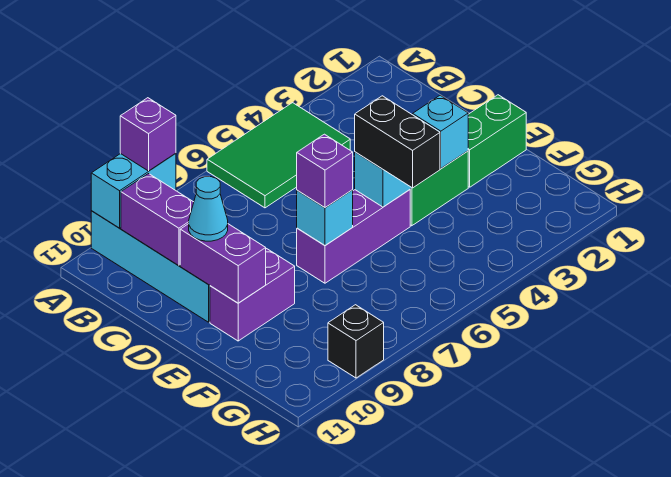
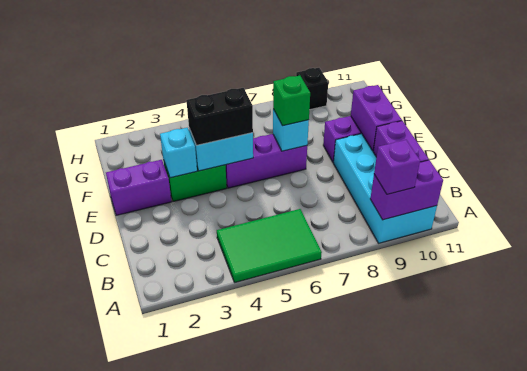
cyan brick A9:A10 level 2 -> purple brick A9:A10 level 2
cyan cone D10 level 3 -> none
green brick E1:E2 level 1 -> purple brick E1:E2 level 1
black brick E5:F5 level 3 -> black brick E4:E5 level 3
purple brick E7 level 3 -> green brick E7 level 3

